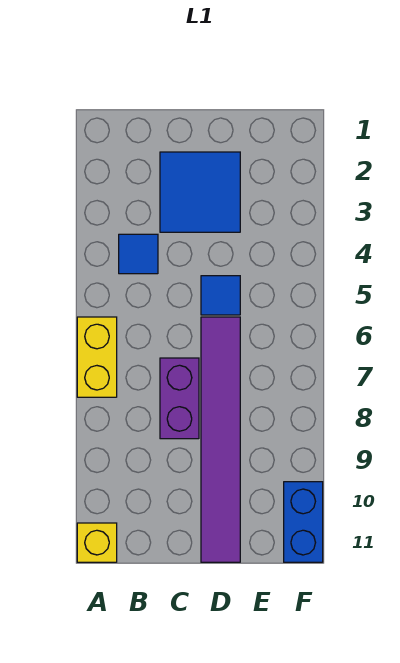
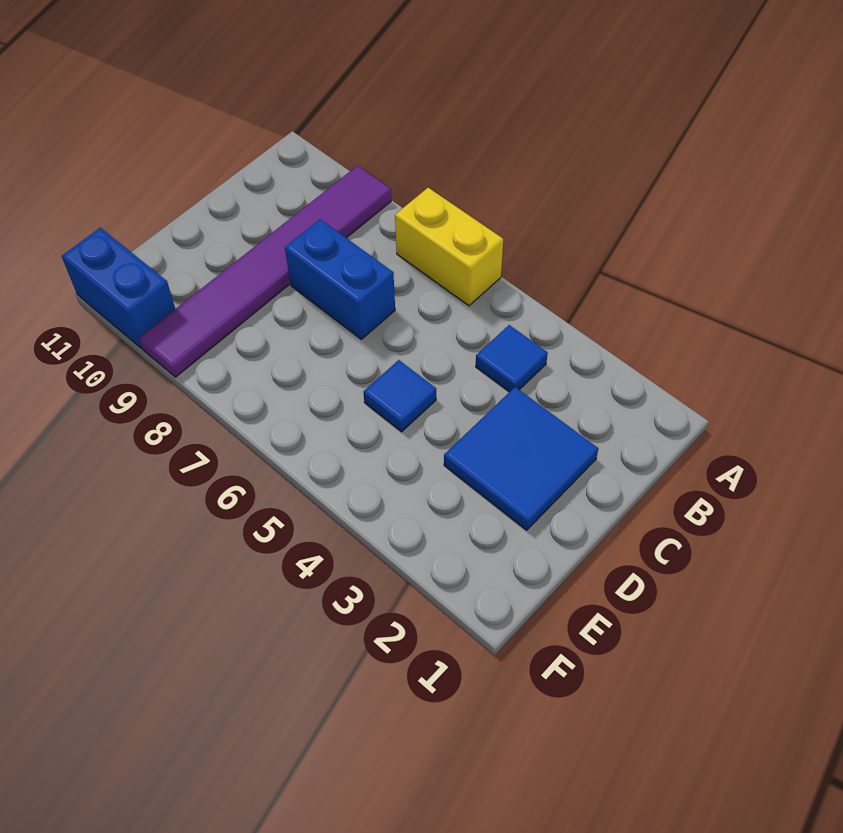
yellow brick A11 level 1 -> none
purple brick C7:C8 level 1 -> blue brick C7:C8 level 1
purple tile D6:D11 level 1 -> purple tile A9:F9 level 1

